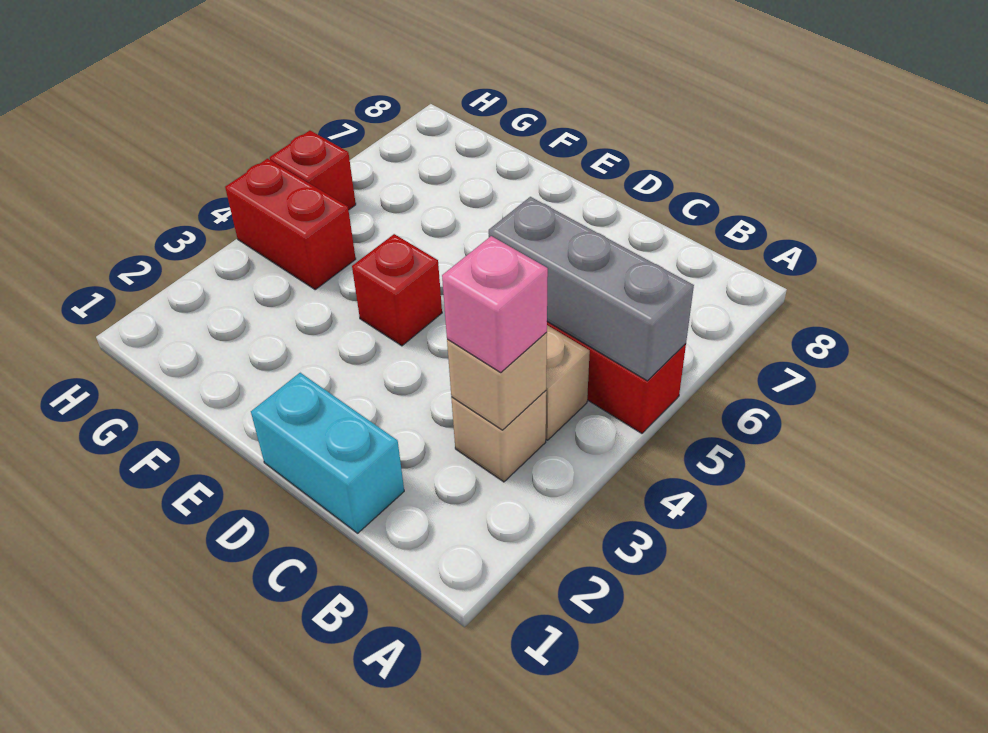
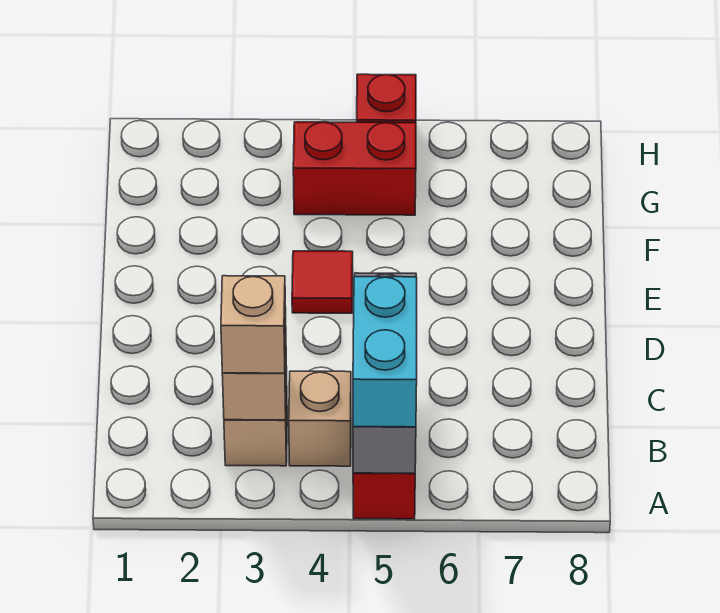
pink brick B3 level 3 -> tan brick B3 level 3
cyan brick C1:D1 level 1 -> cyan brick A5:B5 level 3
red brick E4 level 1 -> red tile E4 level 1
red brick G4:H4 level 1 -> red brick G4:G5 level 1

